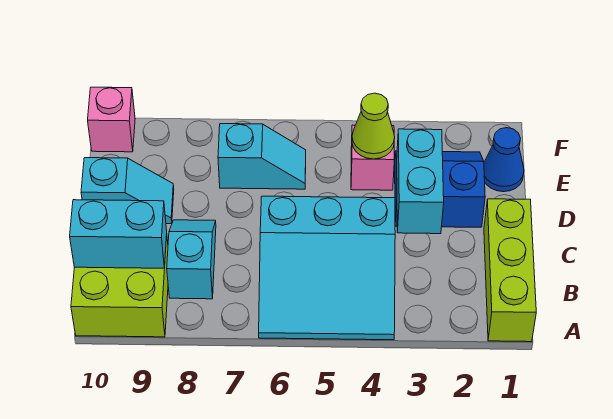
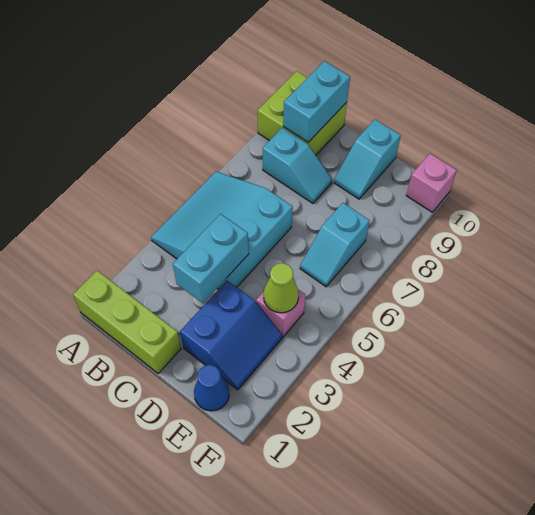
cyan brick C3:D3 level 2 -> cyan brick C3:C4 level 2

